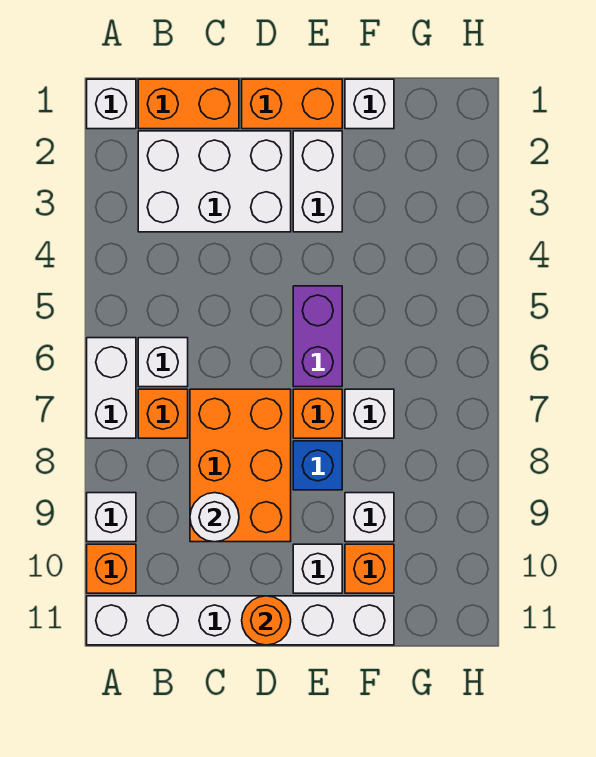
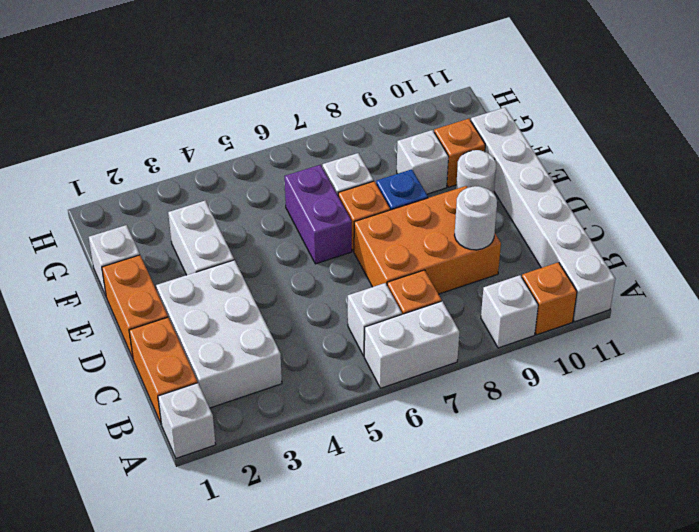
orange round brick D11 level 2 -> none
white brick E2:E3 level 1 -> white brick E3:F3 level 1
purple brick E5:E6 level 1 -> purple brick E6:F6 level 1
white brick E10 level 1 -> white round brick E10 level 1

